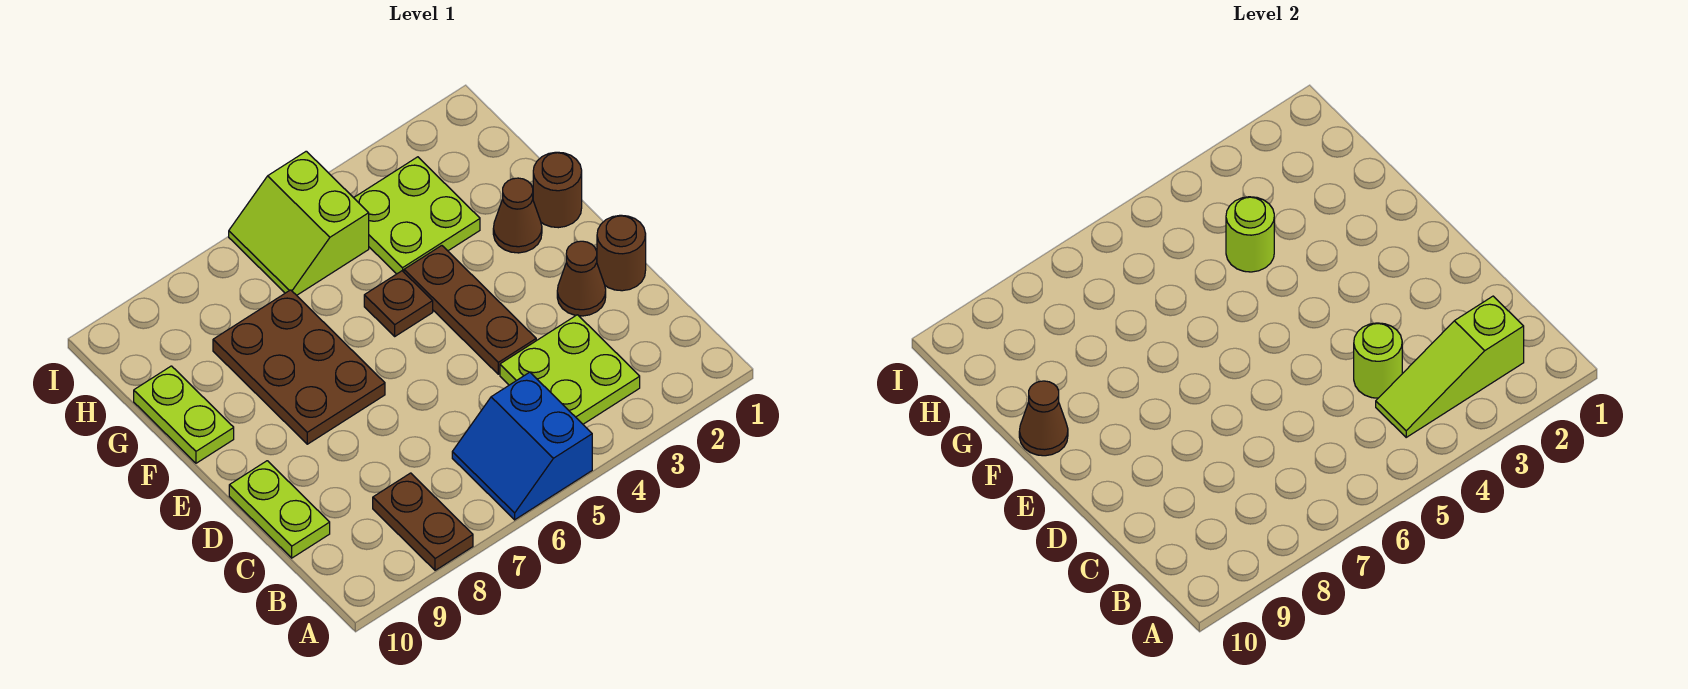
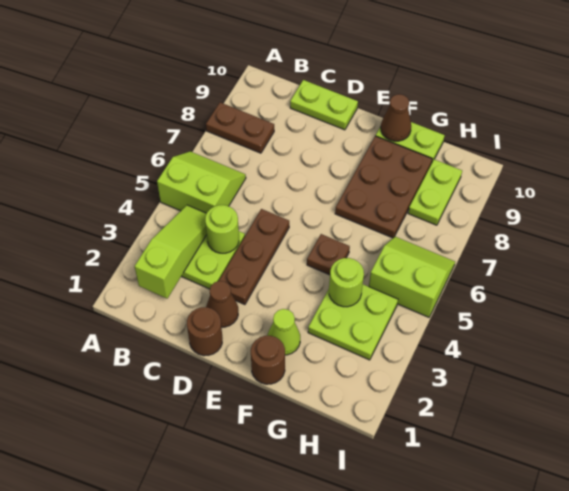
blue slope A5:B6 level 1 top 5 -> lime slope A5:B6 level 1 top 5
brown plate D4:F4 level 1 -> brown plate D3:D5 level 1
brown plate E7:G8 level 1 -> brown plate F7:G9 level 1
brown cone F2 level 1 -> lime cone F2 level 1
none -> lime plate H8:H9 level 1

